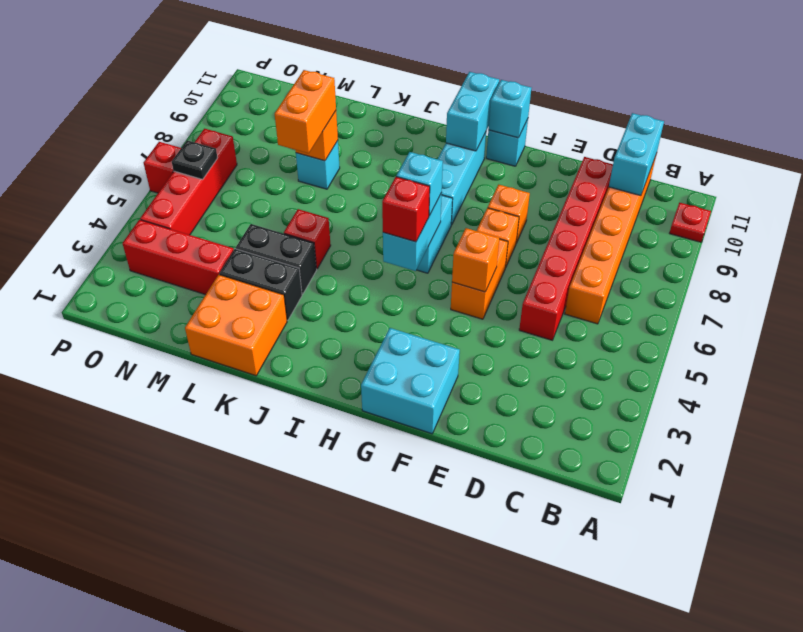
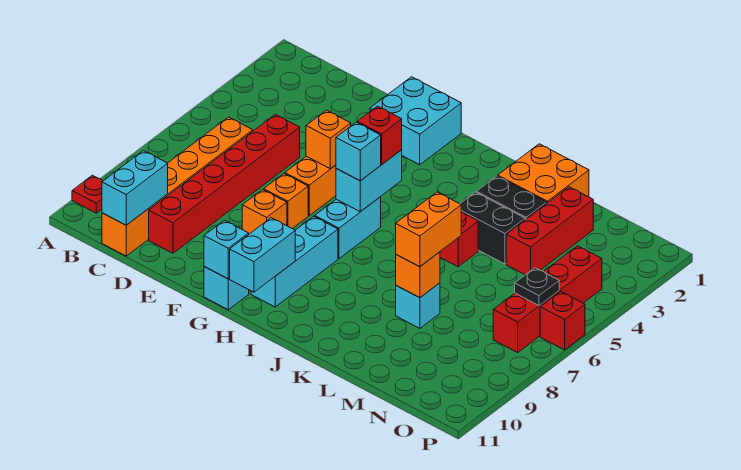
red brick M3:O3 level 1 -> red brick M2:M4 level 1

